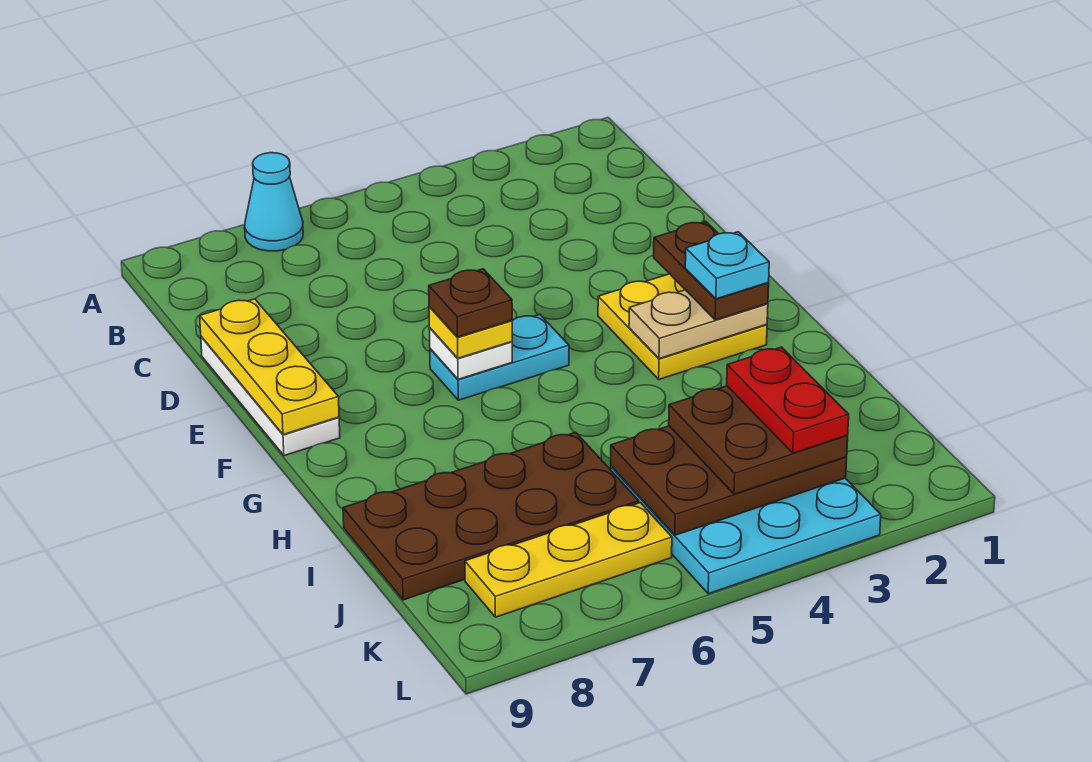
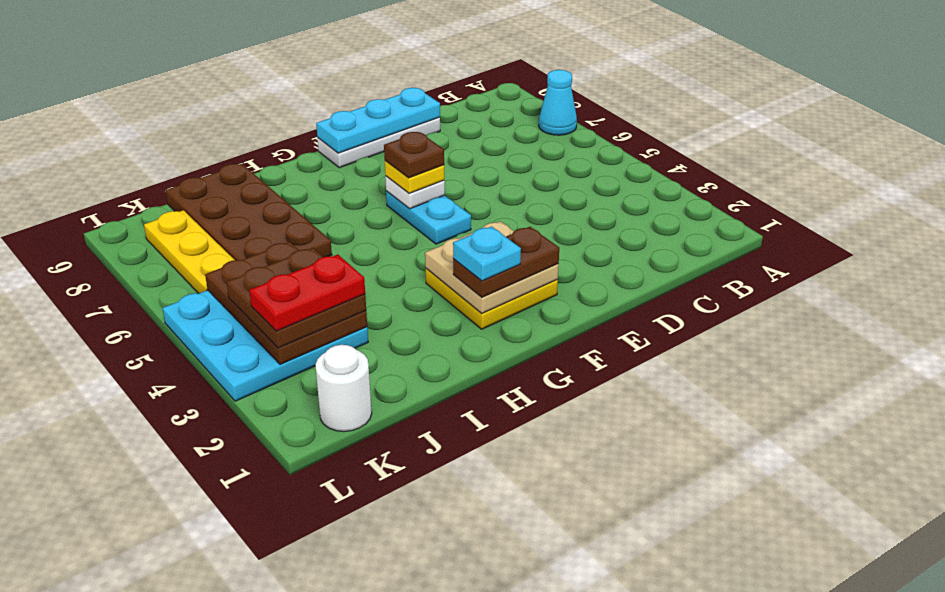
yellow plate D9:F9 level 2 -> cyan plate D9:F9 level 2
tan plate G2:G3 level 2 -> tan plate F2:G3 level 2
none -> white round brick K1 level 1

